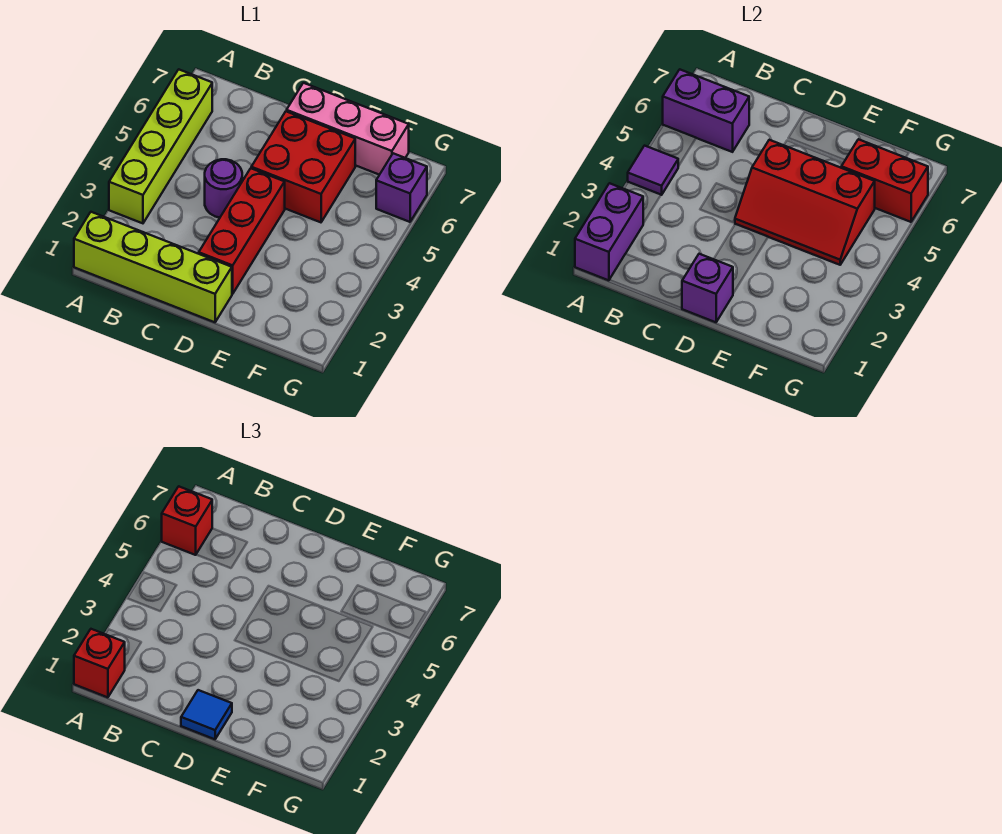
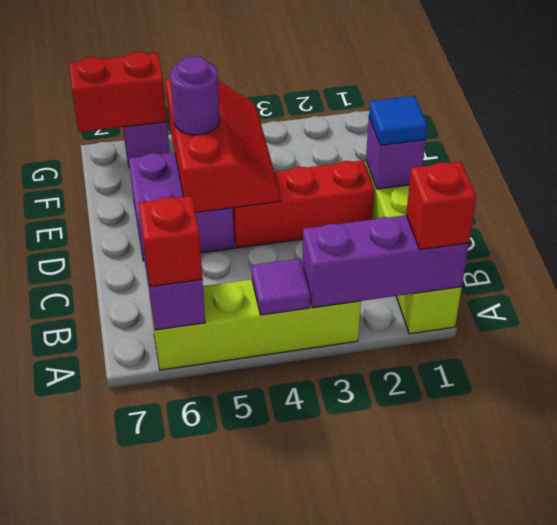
purple brick A1:A2 level 2 -> purple brick A1:A3 level 2
purple round brick C4 level 1 -> purple round brick E5 level 3
red brick D5:E6 level 1 -> purple brick D5:E6 level 1
pink brick D7:F7 level 1 -> none
red brick F6:G6 level 2 -> red brick G6:G7 level 2

